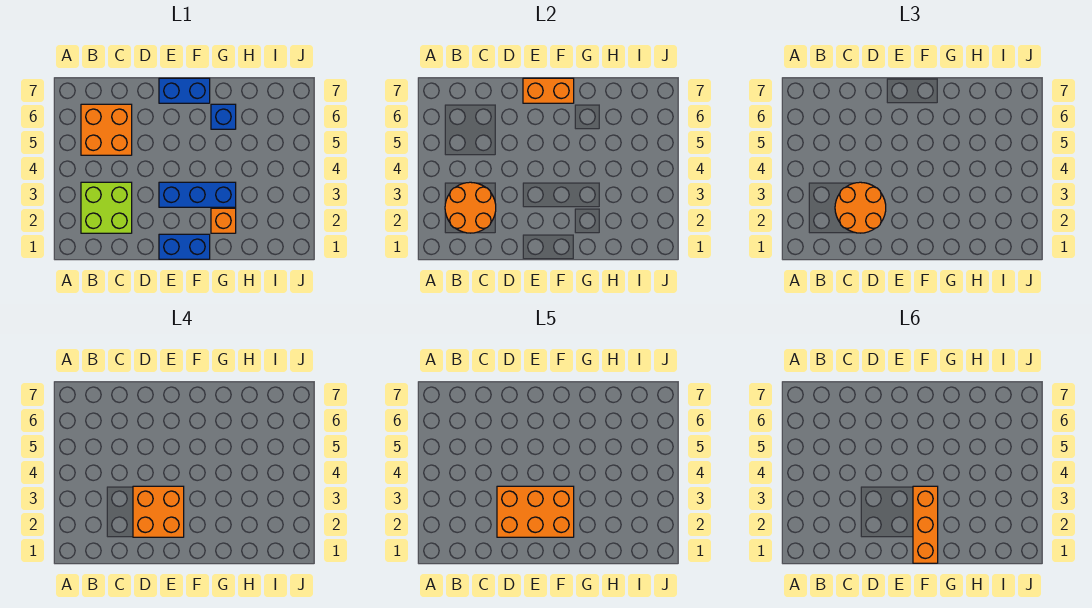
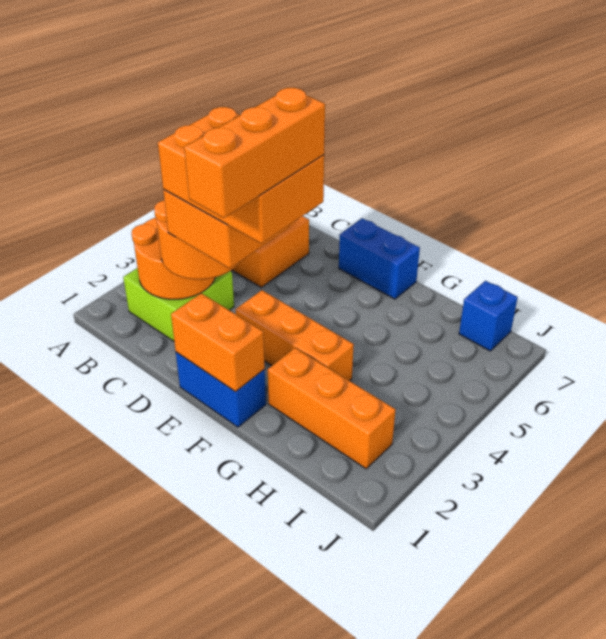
blue brick E3:G3 level 1 -> orange brick E3:G3 level 1
orange brick E7:F7 level 2 -> orange brick E1:F1 level 2
orange brick G2 level 1 -> orange brick G2:I2 level 1
blue brick G6 level 1 -> blue brick I7 level 1

